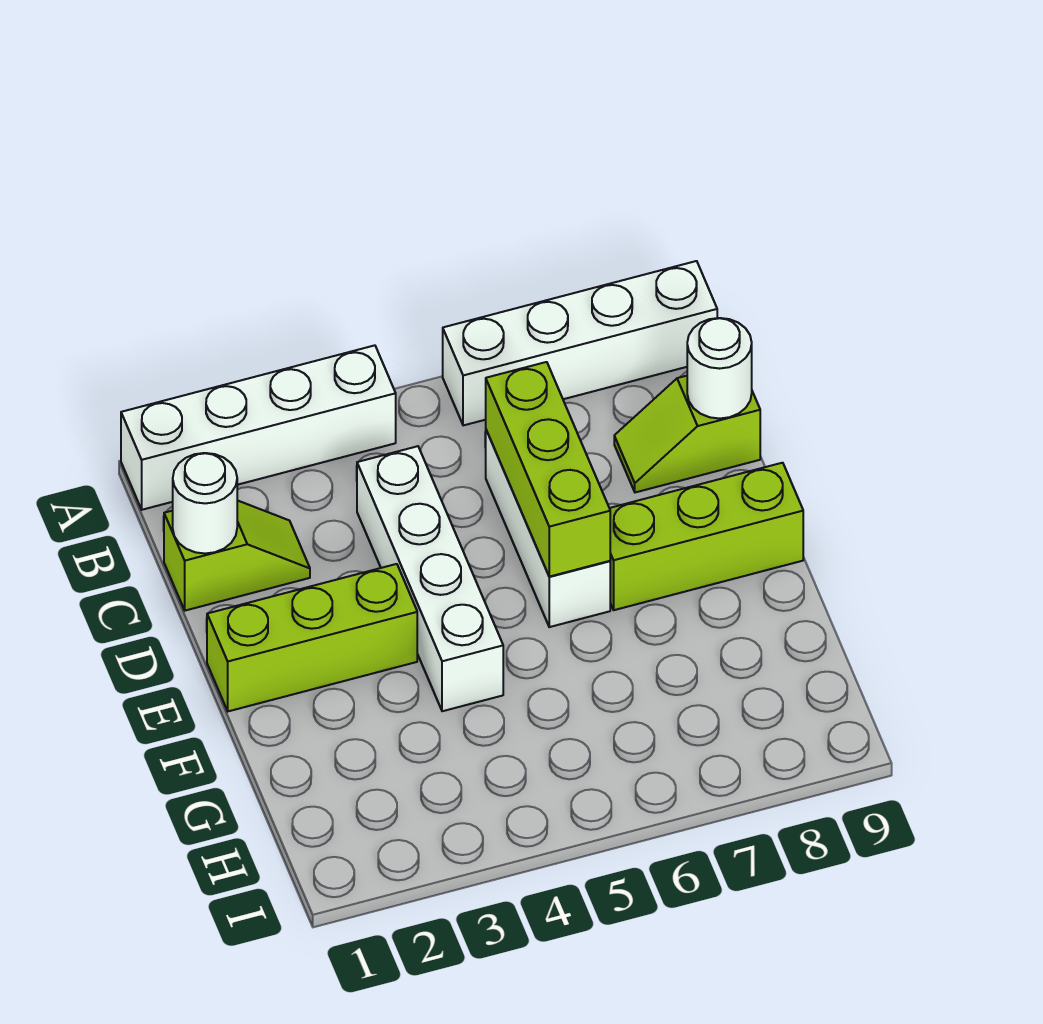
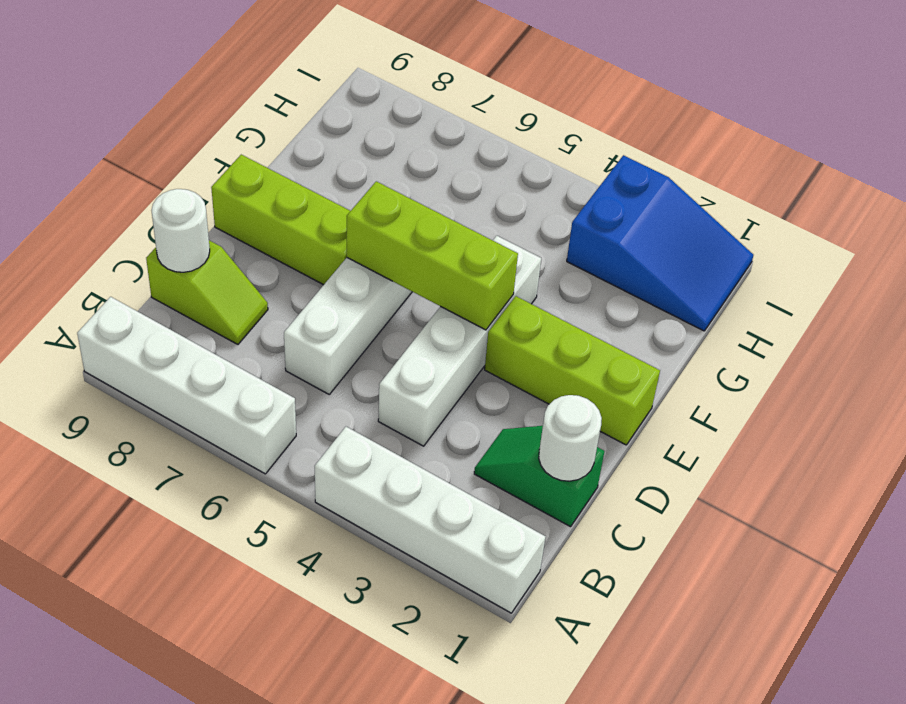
lime slope C1:C2 level 1 top 1 -> green slope C1:C2 level 1 top 1
lime brick C6:E6 level 2 -> lime brick E4:E6 level 2
none -> blue slope H1:I3 level 1 top 3

